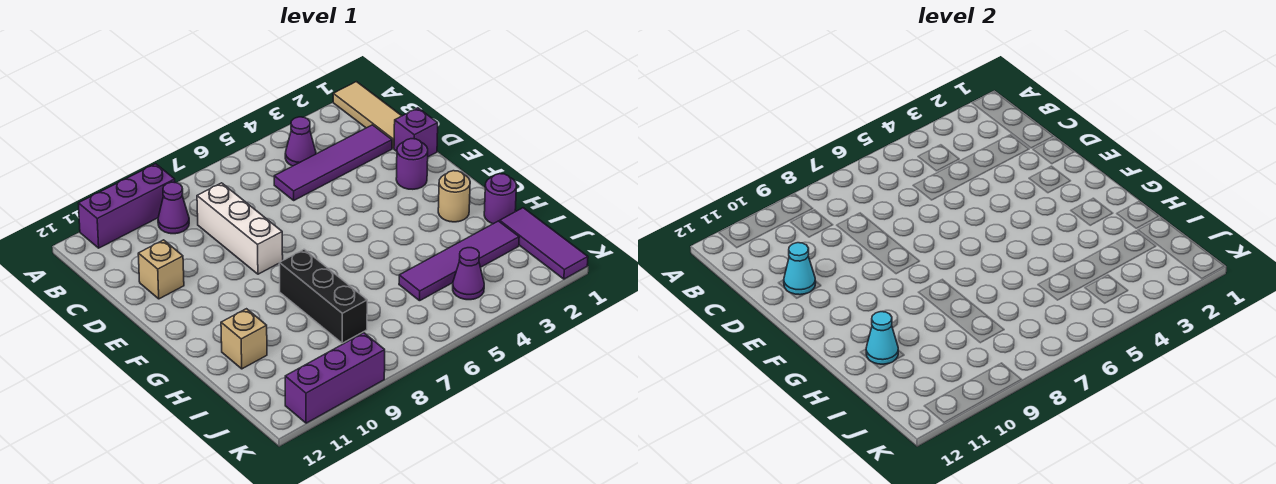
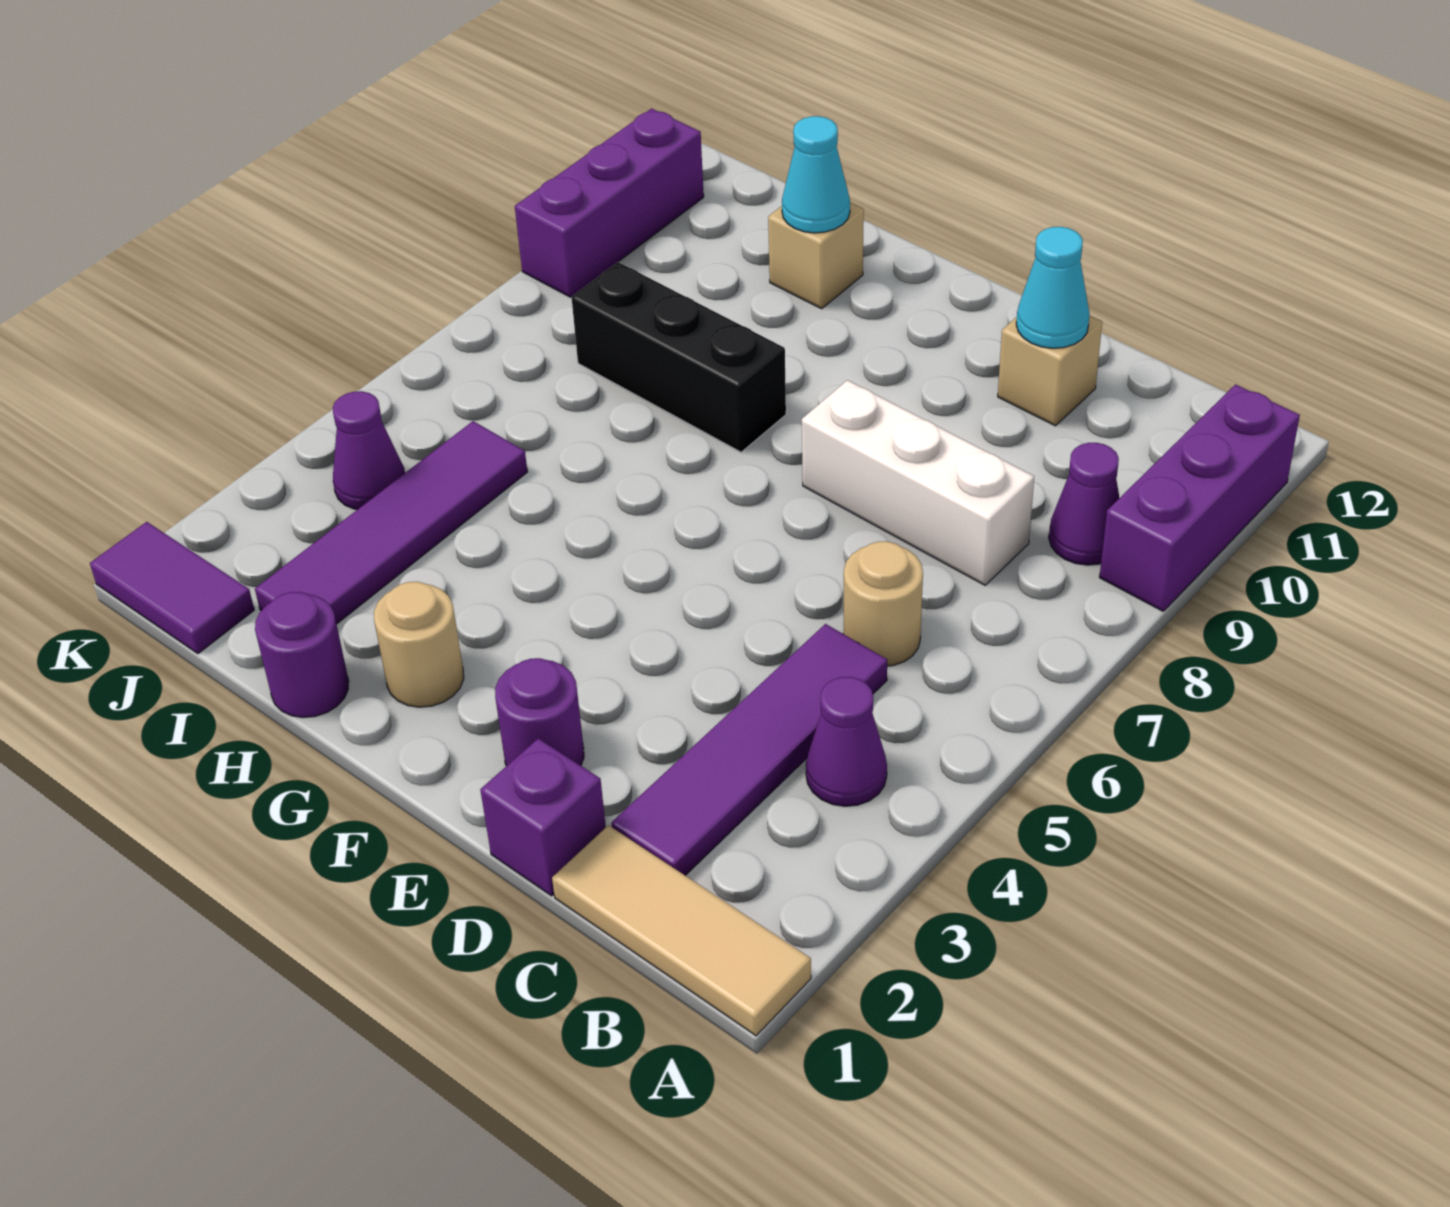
none -> tan round brick C6 level 1
purple tile I1:K1 level 1 -> purple tile J1:K1 level 1

